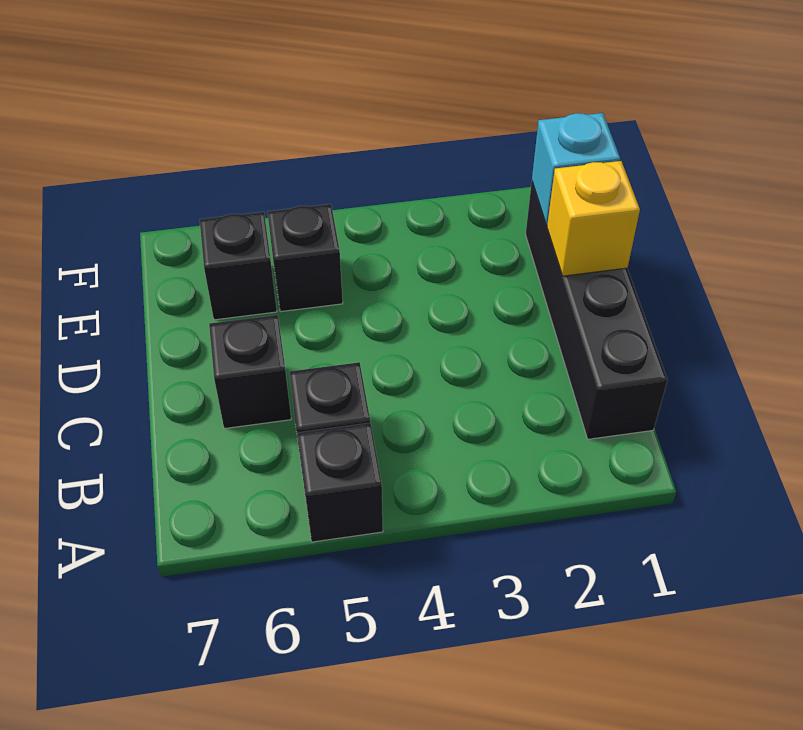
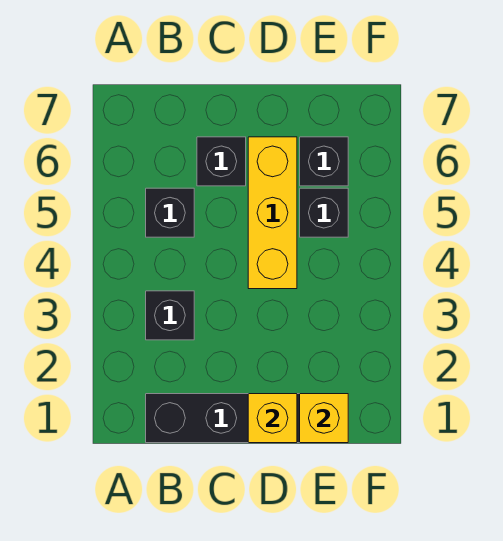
black brick A5 level 1 -> black brick B3 level 1
none -> yellow brick D4:D6 level 1
cyan brick E1 level 2 -> yellow brick E1 level 2

